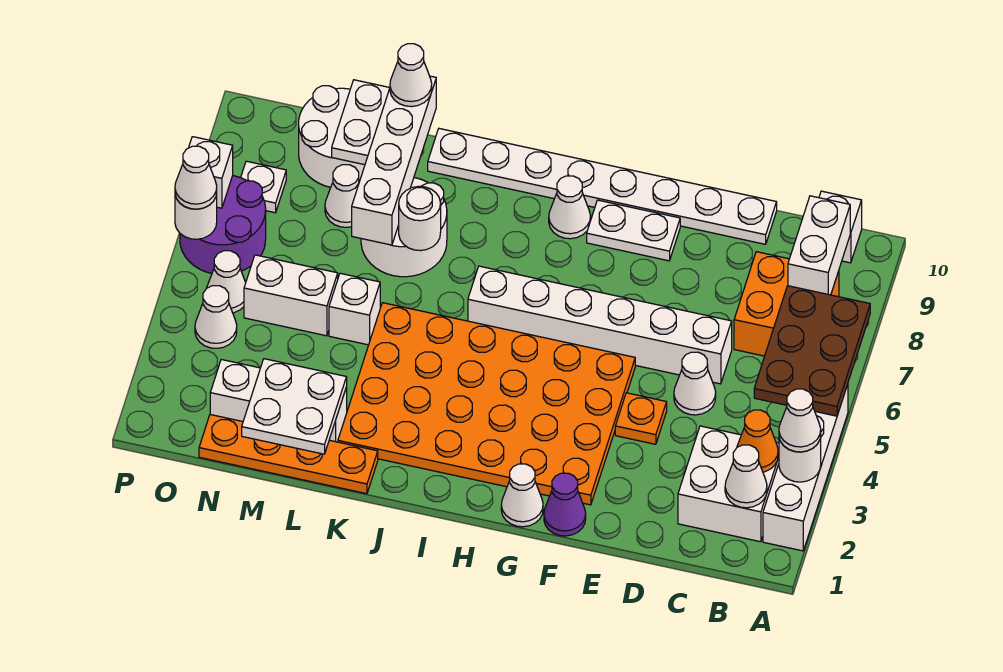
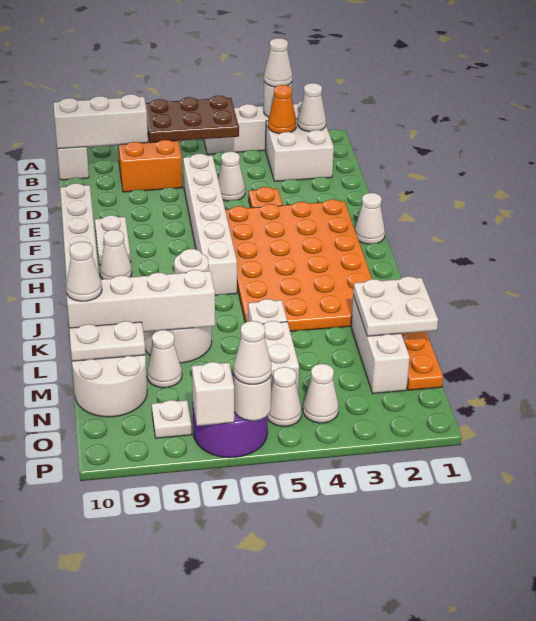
white brick B8:B9 level 2 -> white brick B8:B10 level 2
purple cone F1 level 1 -> none

